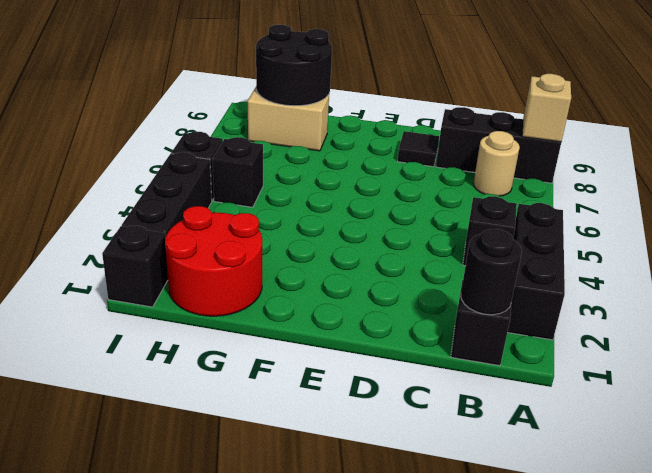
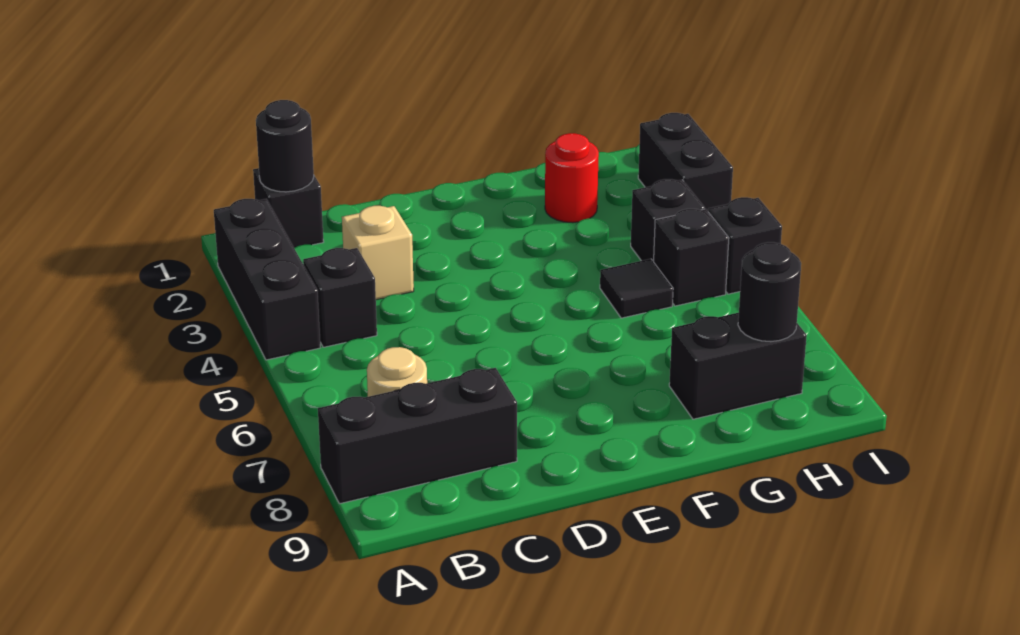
tan brick A8 level 2 -> tan brick C3 level 1
black tile D8 level 1 -> black tile G5 level 1
red round brick G1:H2 level 1 -> red round brick G2 level 1
tan brick G8:H8 level 1 -> black brick G8:H8 level 1
black round brick G8:H9 level 2 -> black round brick H8 level 2
black brick I1 level 1 -> black brick H4 level 1
black brick I2:I4 level 1 -> black brick I2:I3 level 1

